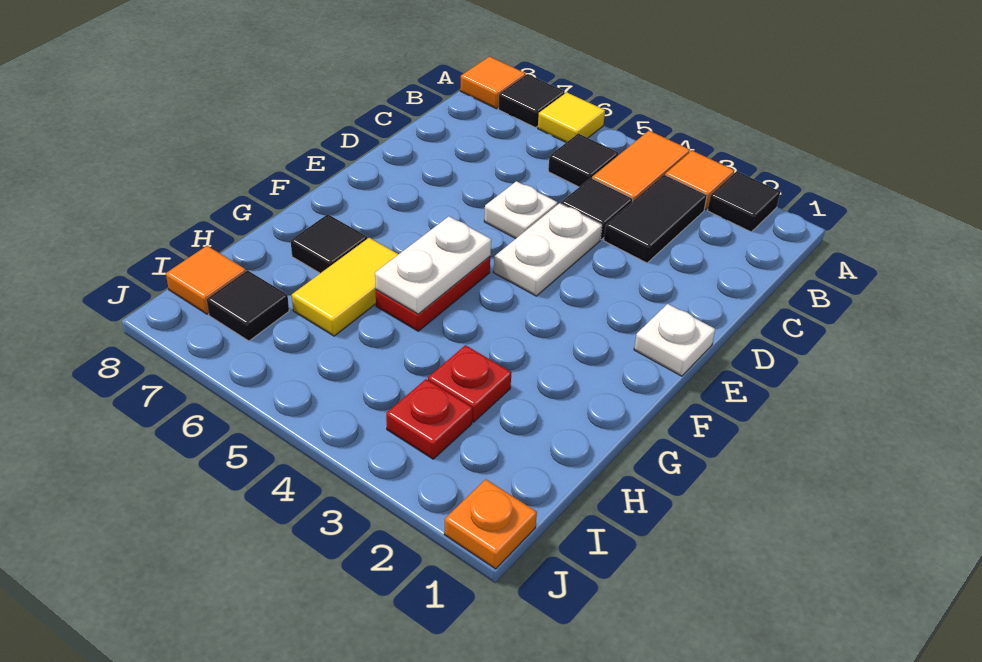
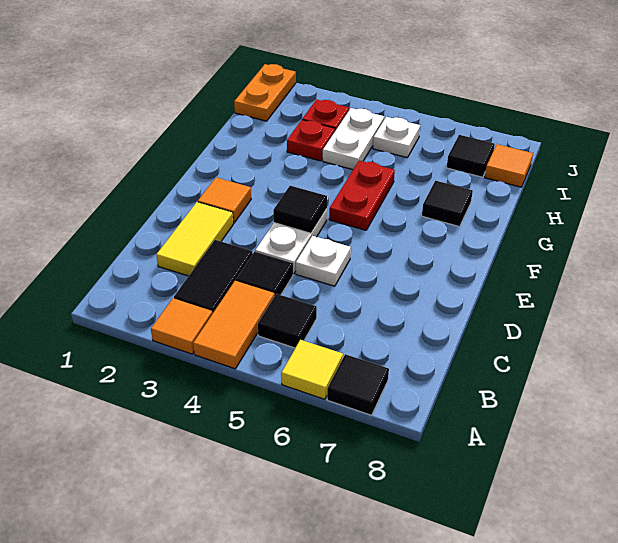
black tile A2 level 1 -> black tile E4 level 2
orange tile A8 level 1 -> orange tile E2 level 1
white plate E1 level 1 -> white plate I5 level 1
white plate F5:G5 level 2 -> white plate H4:I4 level 1
yellow tile G6:H6 level 1 -> yellow tile C2:D2 level 1
orange plate J1 level 1 -> orange plate I1:J1 level 1

